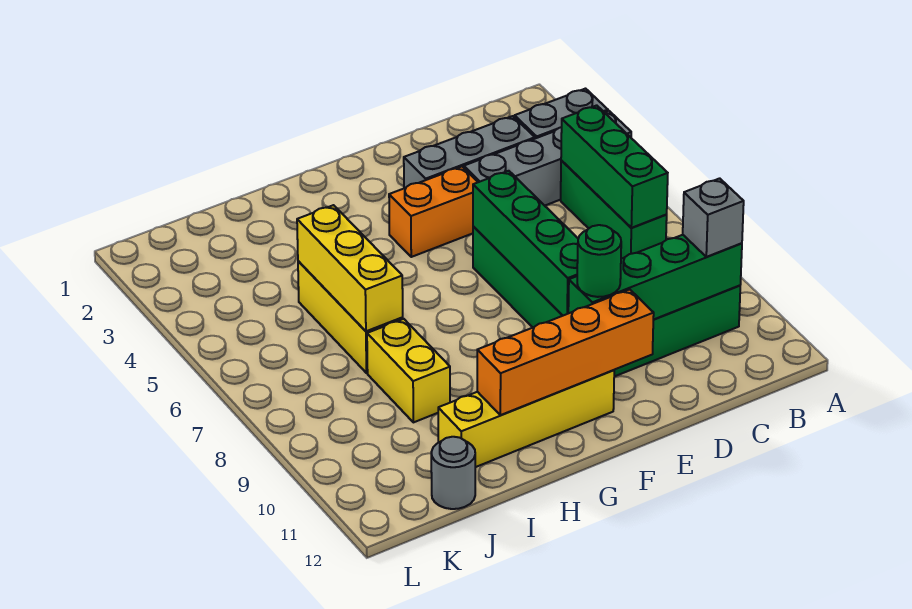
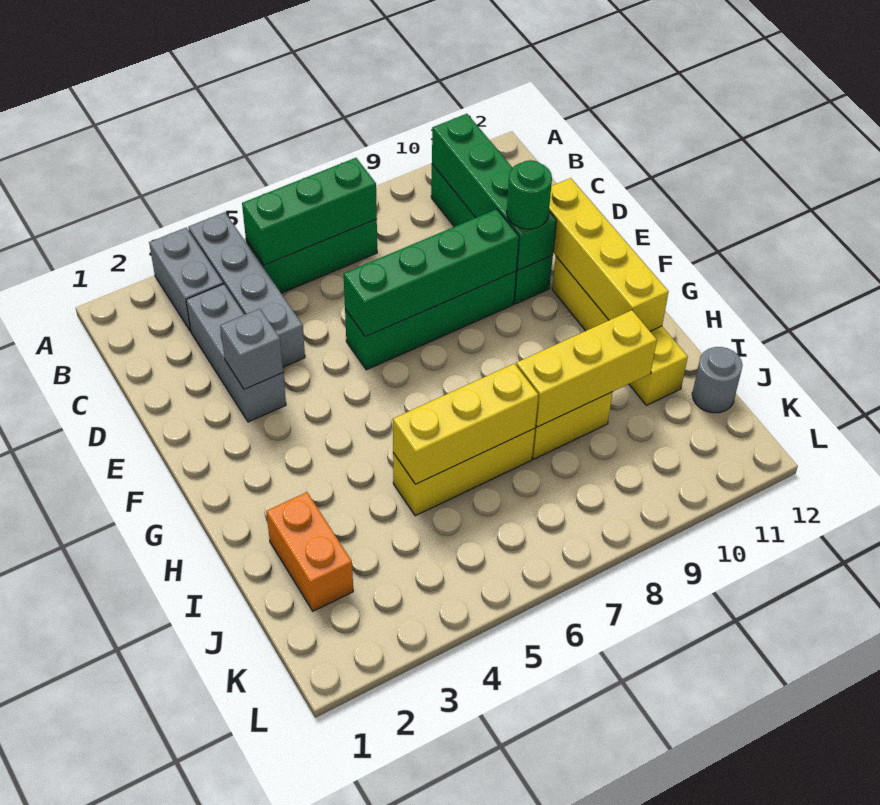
grey brick B10 level 3 -> grey brick E3 level 2
orange brick E4:F4 level 1 -> orange brick I2:J2 level 1
orange brick E11:H11 level 2 -> yellow brick E11:H11 level 2
none -> yellow brick I8:I10 level 2

